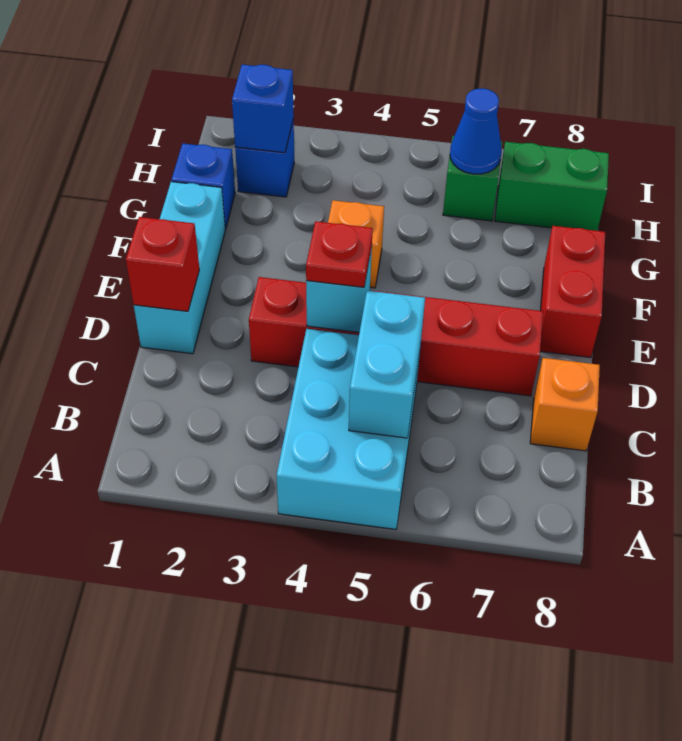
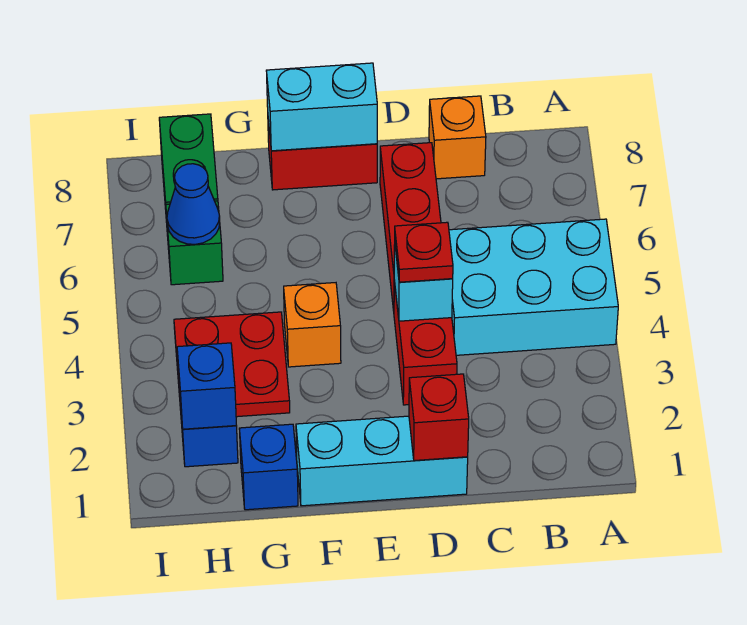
cyan brick B5:C5 level 2 -> cyan brick E8:F8 level 2
none -> red plate G3:H4 level 1

